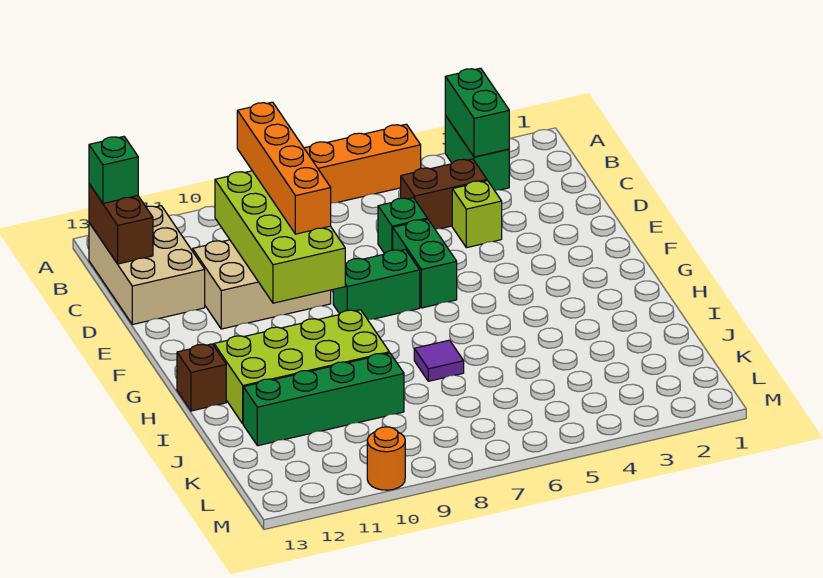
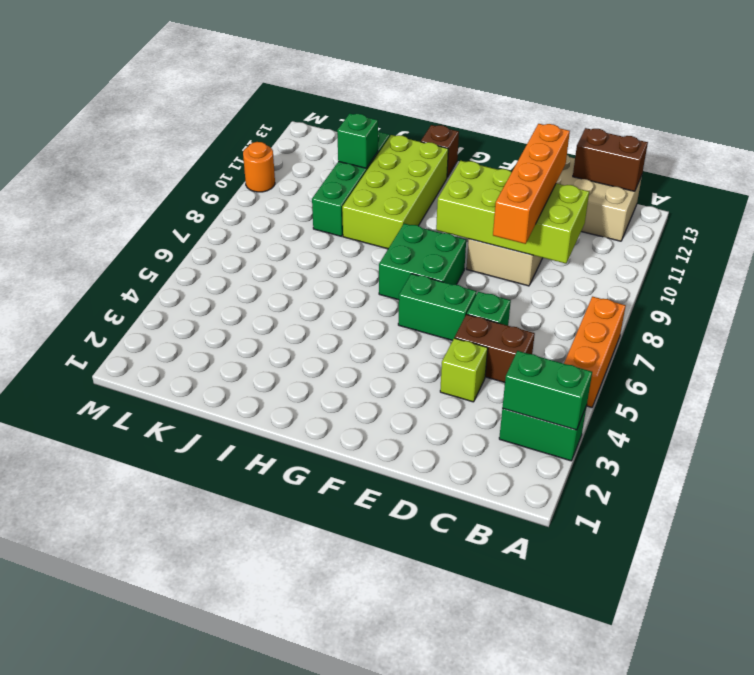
orange brick B9:E9 level 3 -> orange brick D8:D11 level 3
green brick B13 level 3 -> green brick J11 level 2
brown brick C4:C5 level 1 -> brown brick C5:D5 level 1
green brick F7:F8 level 1 -> green brick F7:G8 level 1
purple tile I7 level 1 -> none

